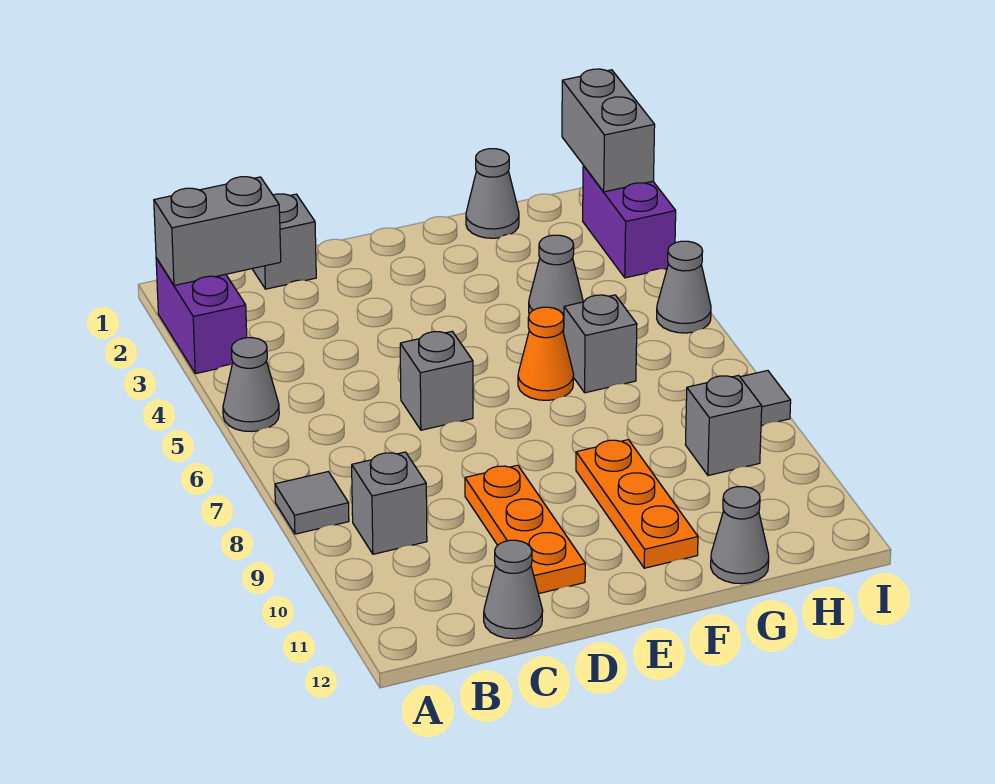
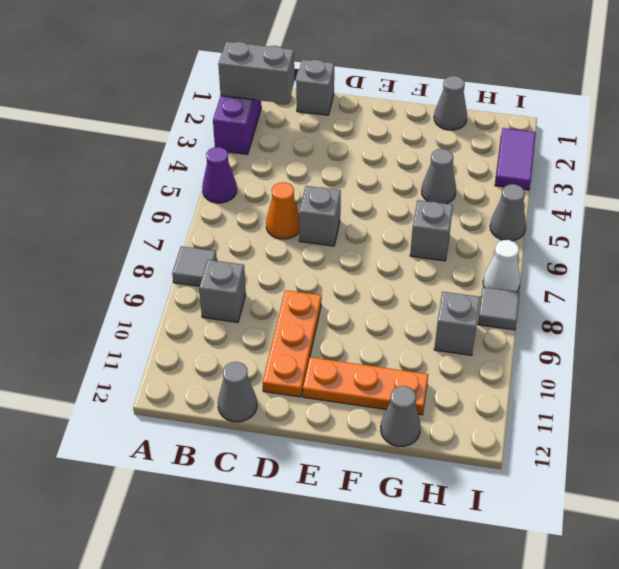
grey cone A5 level 1 -> purple cone A5 level 1
orange cone F6 level 1 -> orange cone C6 level 1
orange plate F9:F11 level 1 -> orange plate E11:G11 level 1
grey brick I1:I2 level 2 -> none
purple brick I2:I3 level 1 -> purple tile I2:I3 level 1
none -> white cone I7 level 1

